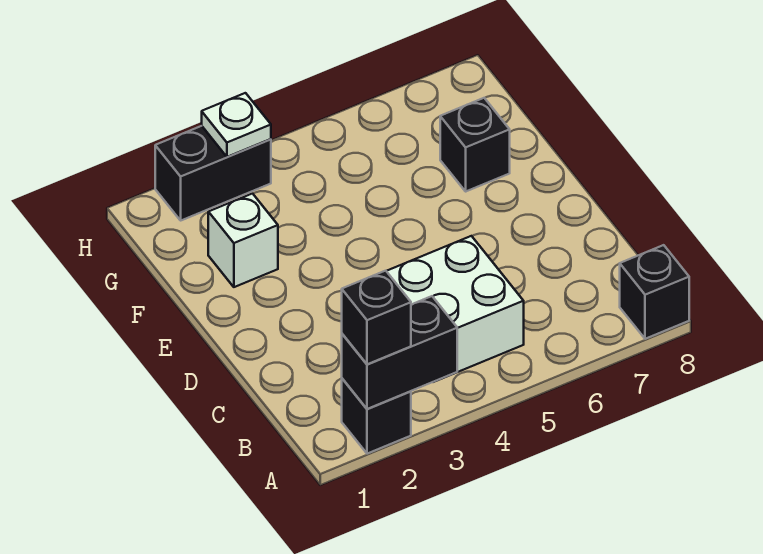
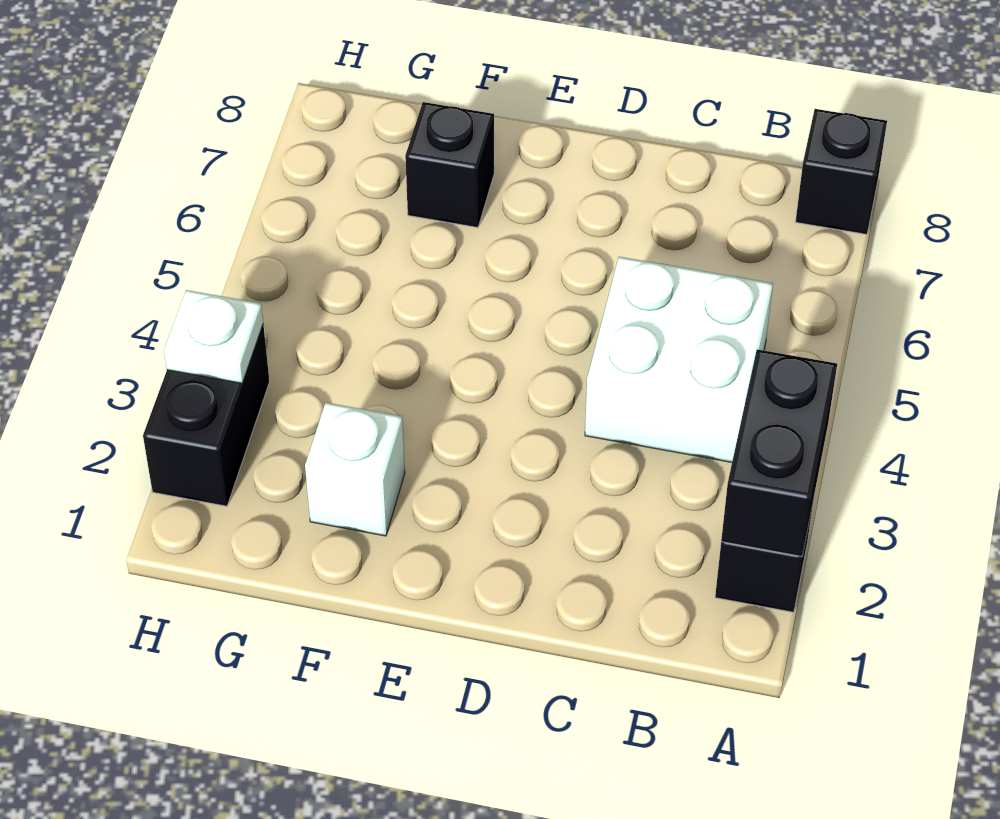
black brick A2 level 3 -> none

